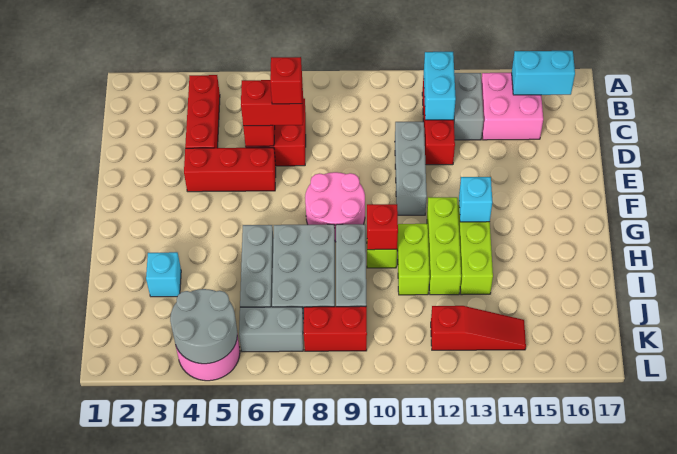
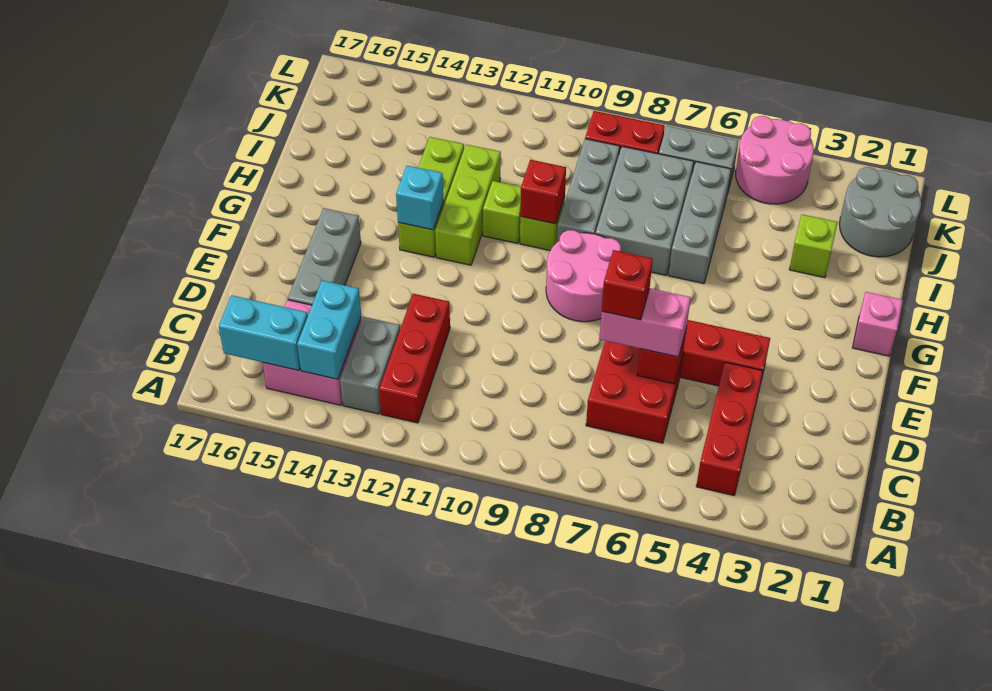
cyan brick B12:C12 level 2 -> cyan brick B14:C14 level 2
red brick D6:D7 level 3 -> pink brick D6:D7 level 3
grey brick D11:F11 level 1 -> grey brick D15:F15 level 1
none -> pink brick G1 level 1
lime brick H11:I11 level 1 -> lime brick H11 level 1
cyan brick I3 level 1 -> lime brick I3 level 1
grey round brick K4:L5 level 2 -> grey round brick J1:K2 level 1
red slope K12:K14 level 1 top 12 -> none

